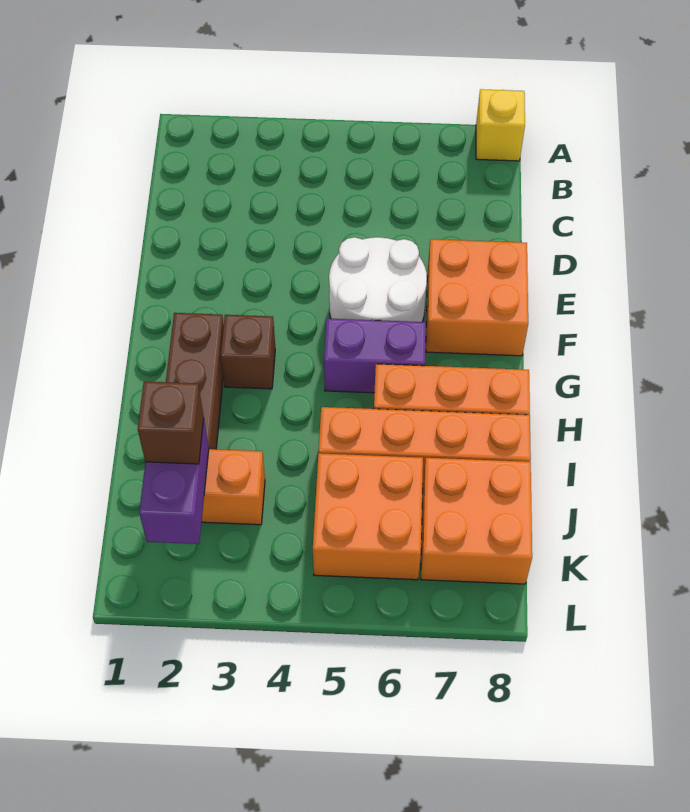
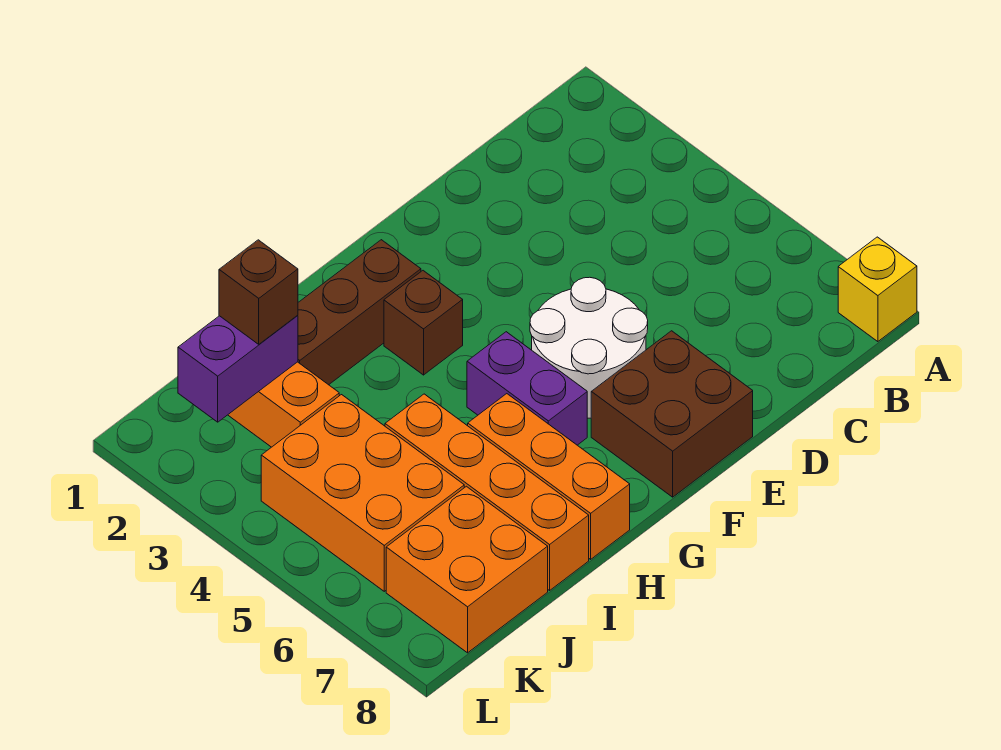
orange brick E7:F8 level 1 -> brown brick E7:F8 level 1
orange brick J5:K6 level 1 -> orange brick J4:K6 level 1

